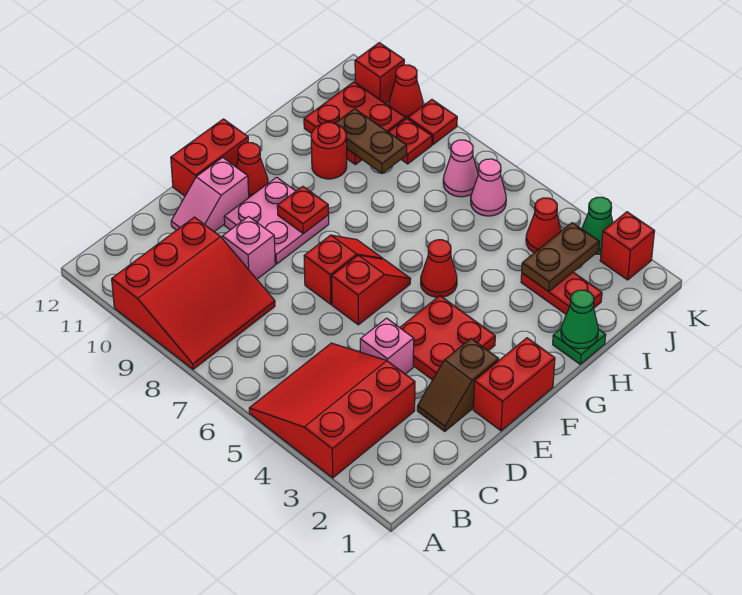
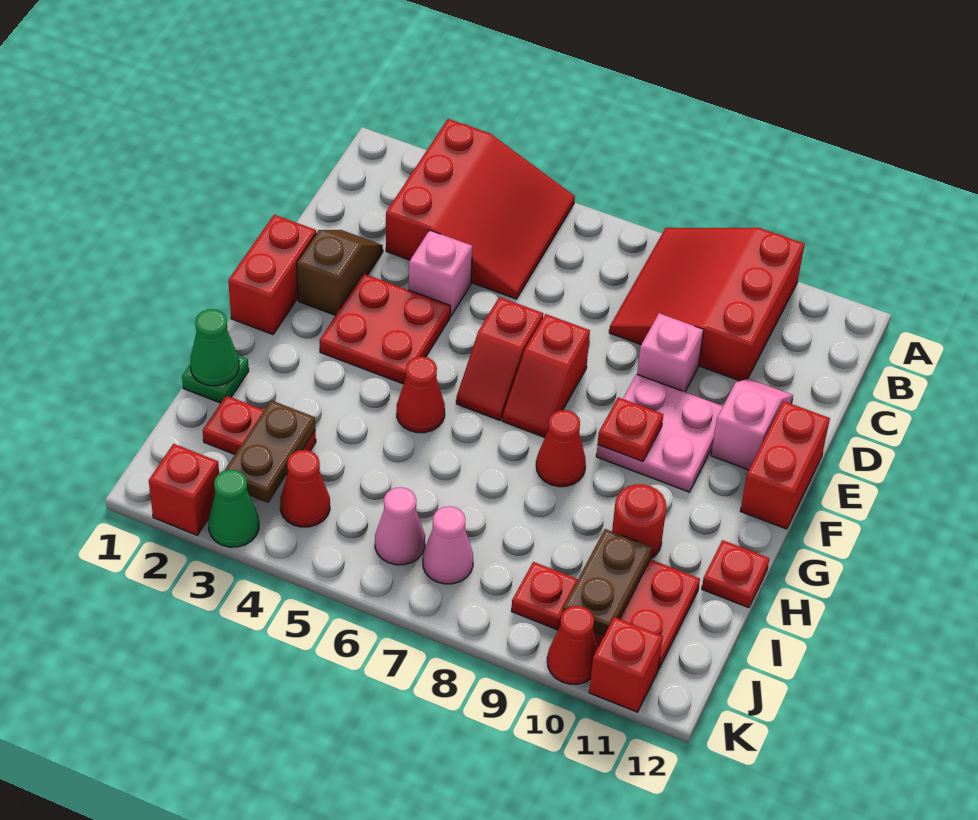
red cone F11 level 1 -> red cone G8 level 1
brown plate I9:I10 level 2 -> brown plate I10:J10 level 2
red plate K9 level 1 -> red plate H12 level 1

